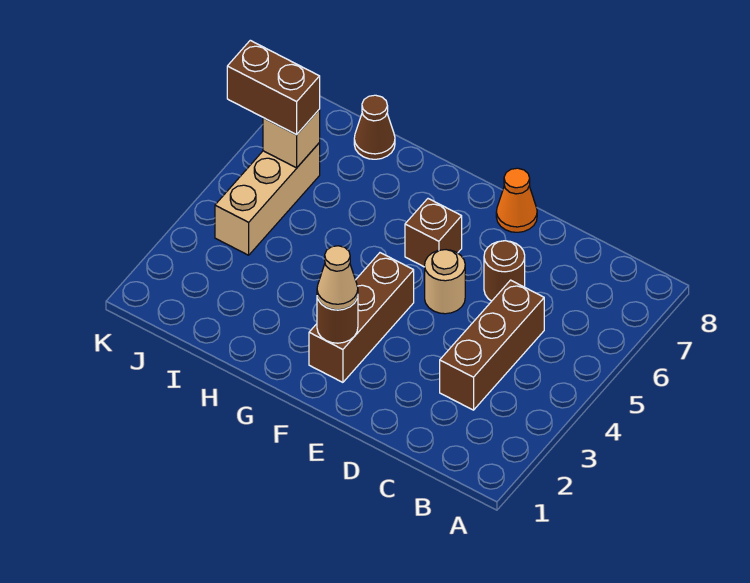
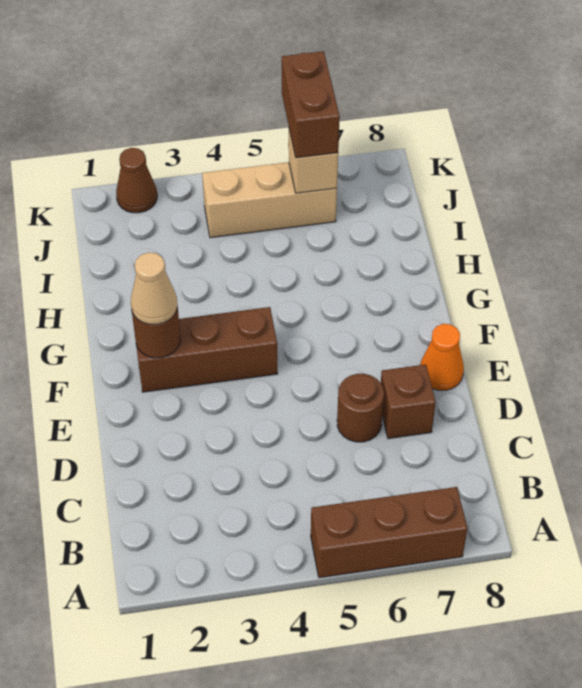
brown brick C3:C5 level 1 -> brown brick A5:A7 level 1
tan round brick E5 level 1 -> none
brown brick F6 level 1 -> brown brick D7 level 1
brown cone I8 level 1 -> brown cone K2 level 1

